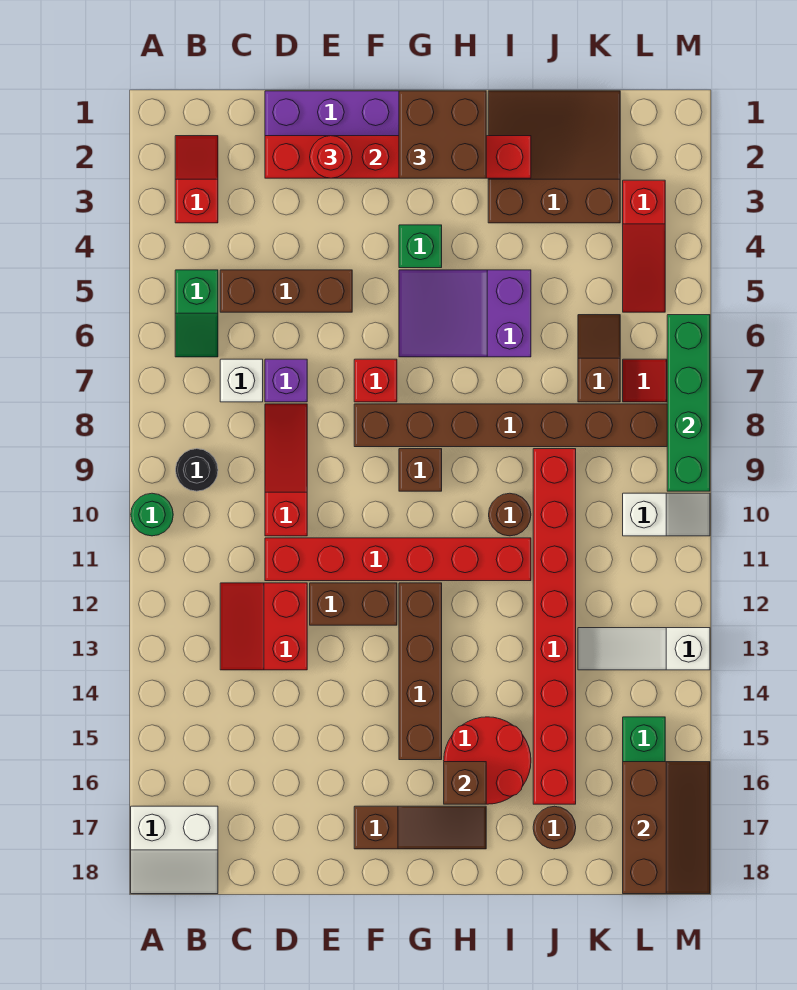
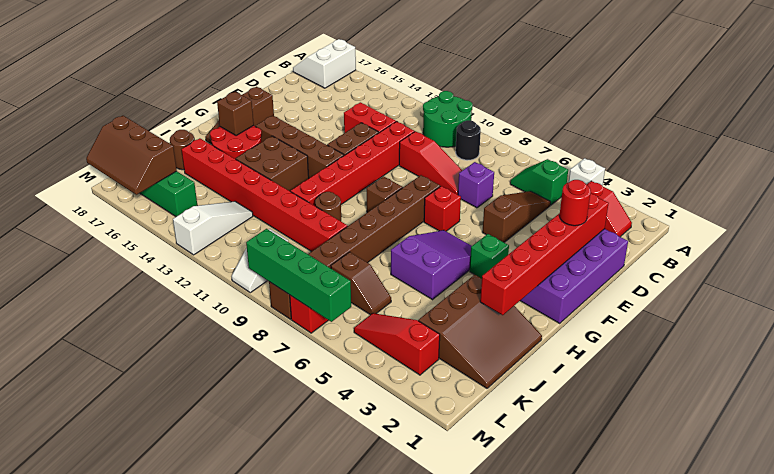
green round brick A10 level 1 -> green round brick A10:B11 level 1
brown brick C5:E5 level 1 -> brown slope C5:E5 level 1 top E
white brick C7 level 1 -> white brick A4 level 1
brown brick G1:H2 level 3 -> brown brick H13:I14 level 1

